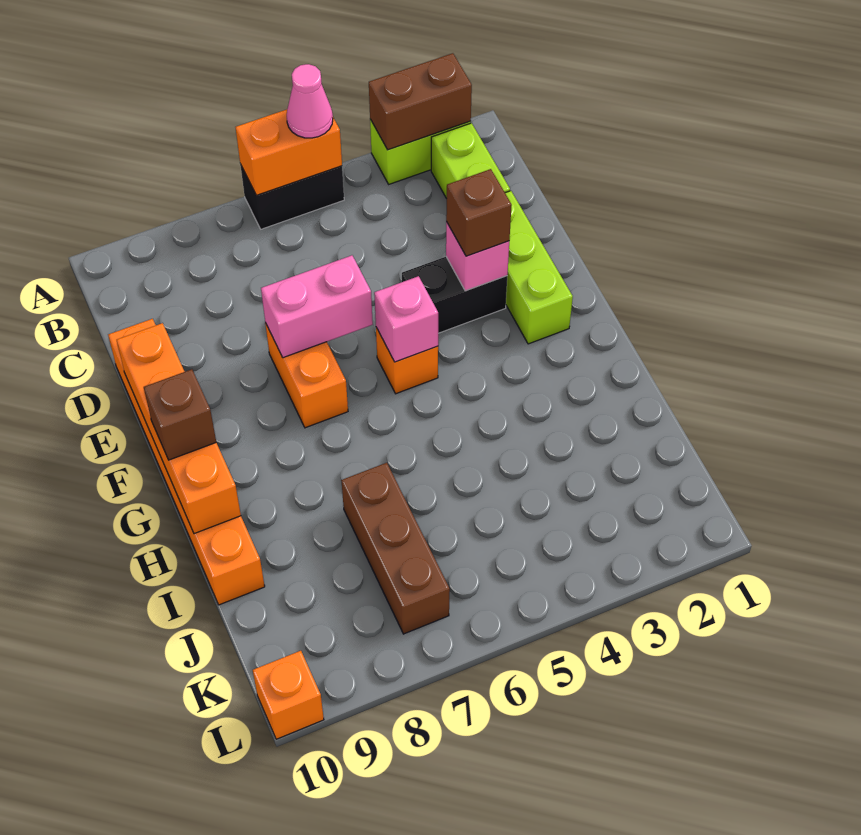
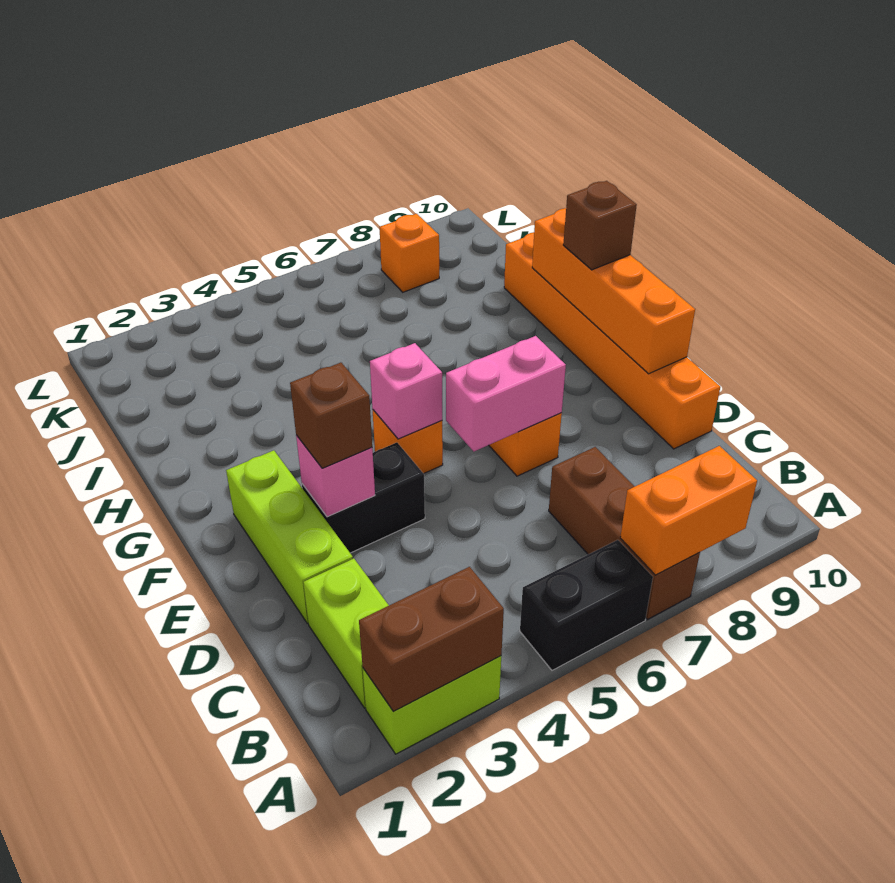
orange brick A5:A6 level 2 -> orange brick A7:A8 level 2
pink cone A5 level 3 -> none
brown brick I7:K7 level 1 -> brown brick A7:C7 level 1
orange brick L10 level 1 -> orange brick K8 level 1

